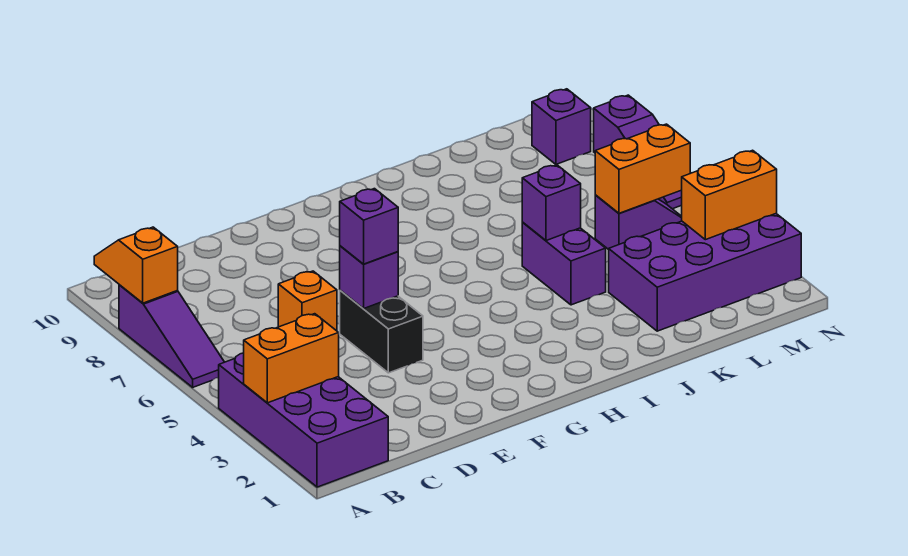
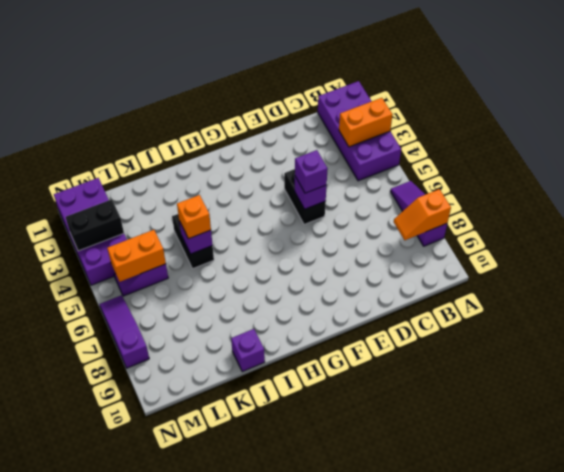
orange slope A8:A9 level 2 top 8 -> orange slope A8:B8 level 2 top A
orange brick D6 level 1 -> orange brick J5 level 3
purple brick J4:J5 level 1 -> black brick J4:J5 level 1
purple brick K2:N3 level 1 -> purple brick M1:N4 level 1
orange brick M3:N3 level 2 -> black brick M3:N3 level 2
purple brick M9 level 1 -> purple brick J10 level 1

